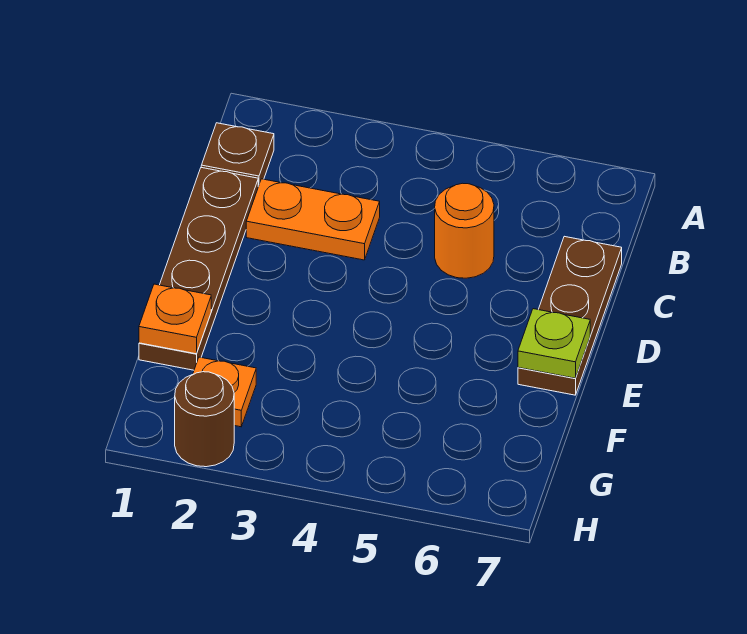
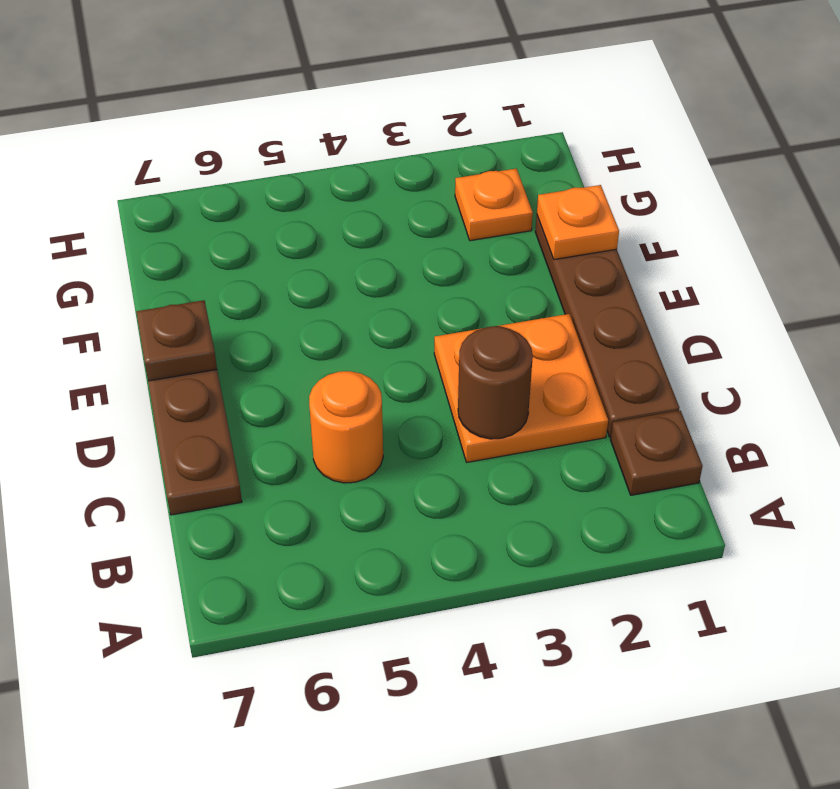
orange plate C2:C3 level 1 -> orange plate C2:D3 level 1
lime plate E7 level 2 -> brown plate E7 level 2
brown round brick H2 level 1 -> brown round brick C3 level 2

